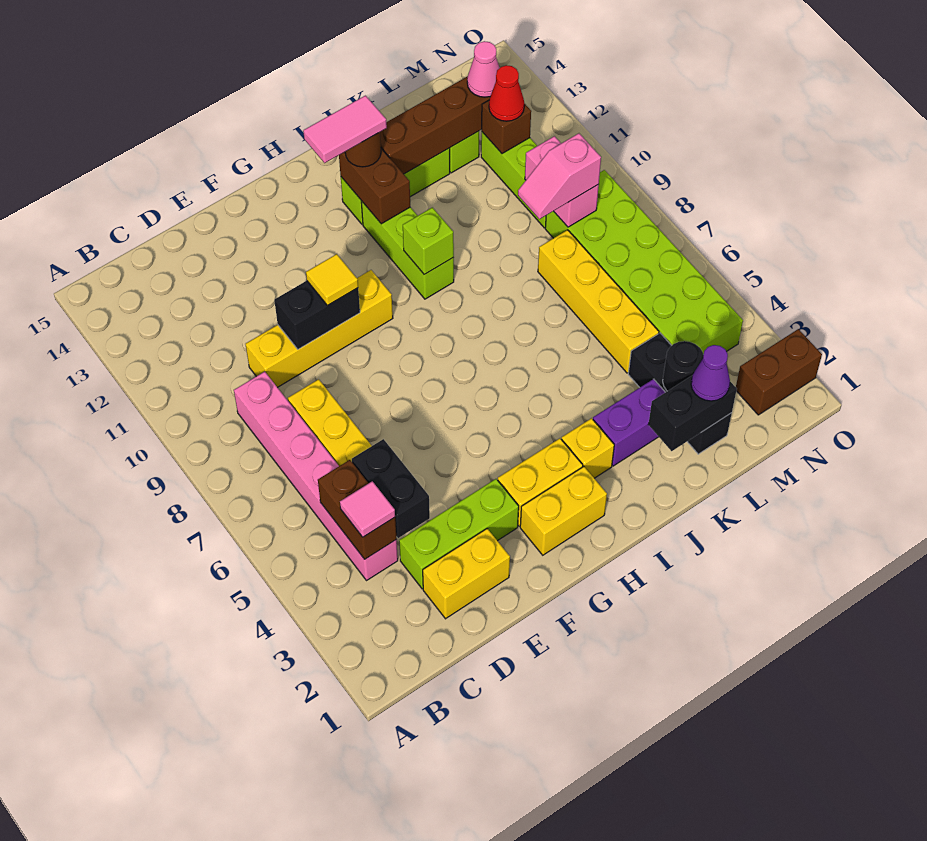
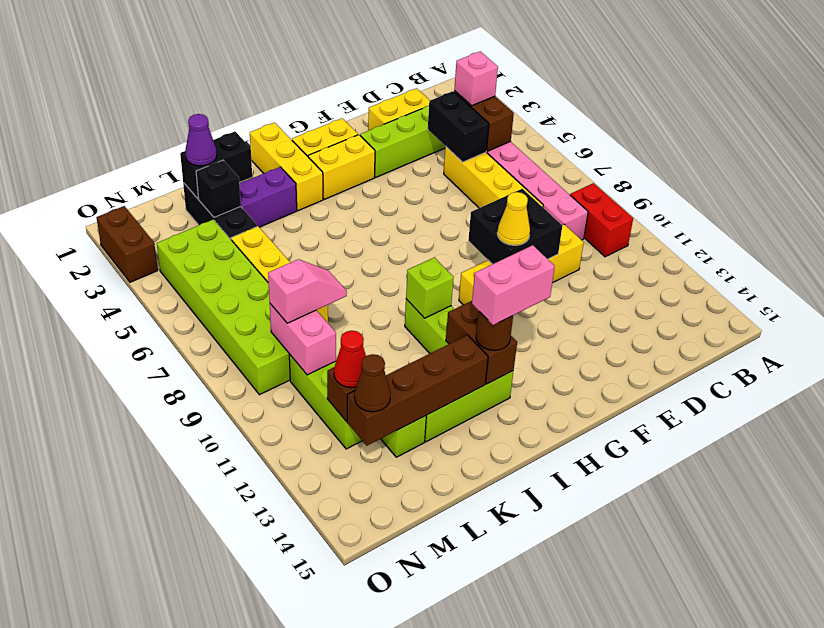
none -> red brick B9:B10 level 1
pink tile C4 level 3 -> pink brick C4 level 3
black brick E10:F10 level 2 -> black brick E9:F10 level 2
yellow tile F10 level 3 -> yellow cone F10 level 3
pink tile H13:I13 level 4 -> pink brick H13:I13 level 4
yellow brick I3 level 1 -> yellow brick I1:I3 level 1
black round brick L3 level 2 -> black brick L3 level 2
pink cone M13 level 3 -> brown cone M13 level 3
brown brick N2:O2 level 1 -> brown brick O2:O3 level 1

